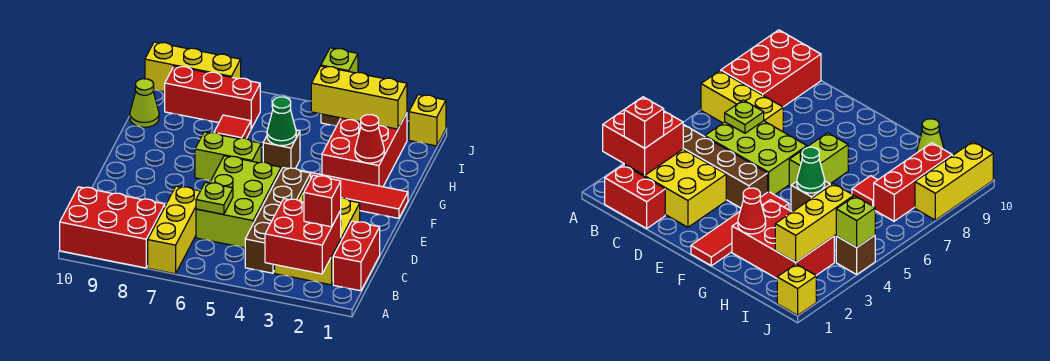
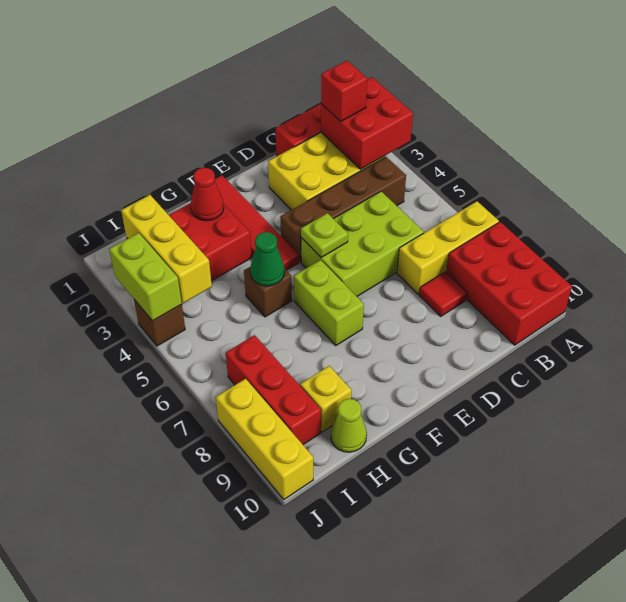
lime plate C6 level 2 -> lime plate E5 level 2
red tile H7 level 1 -> red tile C8 level 1
yellow brick J1 level 1 -> yellow brick H9 level 1
lime brick J4 level 2 -> lime brick J3:J4 level 2

